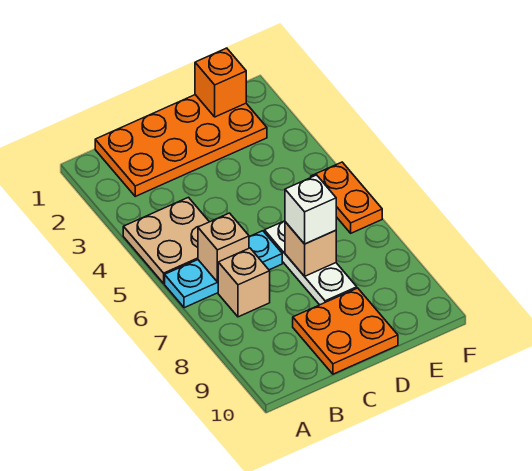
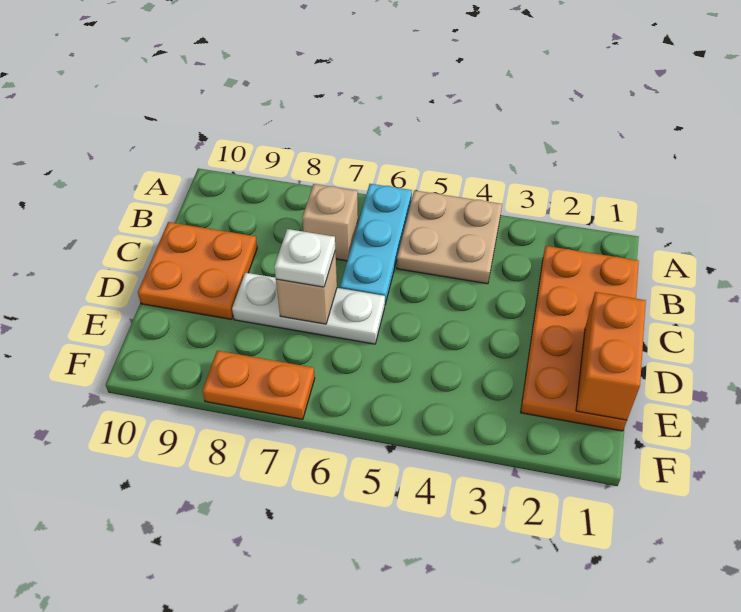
tan brick B6 level 2 -> none
white brick D7 level 3 -> white plate D7 level 3
orange brick E1 level 2 -> orange brick D1:E1 level 2
orange plate F5:F6 level 1 -> orange plate F7:F8 level 1

